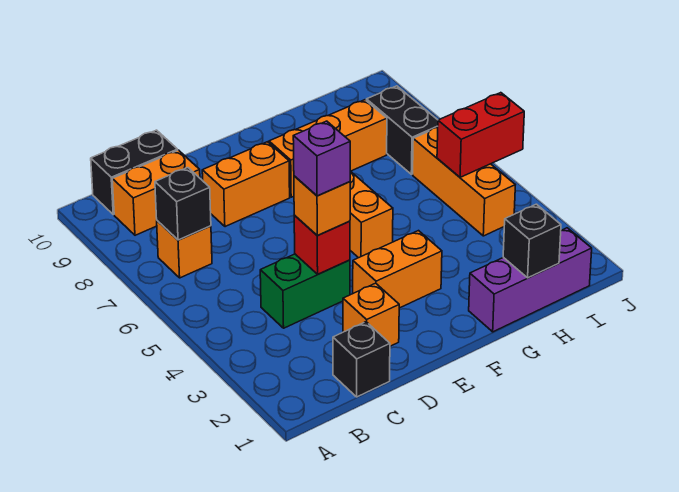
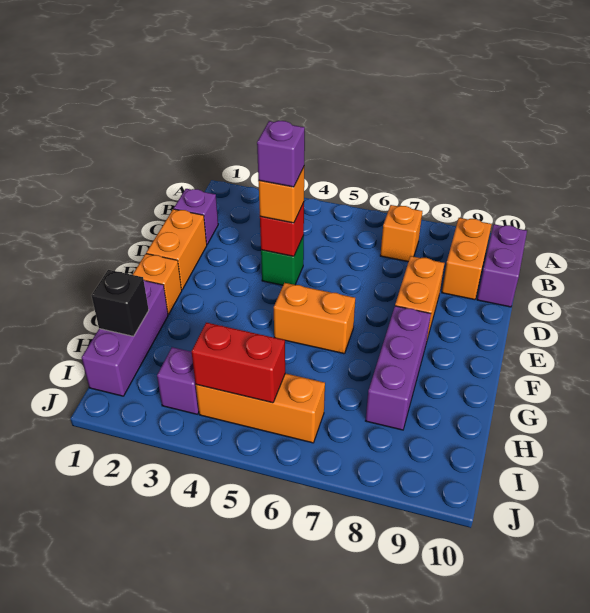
black brick B7 level 2 -> none
black brick B10:C10 level 1 -> purple brick B10:C10 level 1
black brick C1 level 1 -> purple brick C1 level 1
green brick C4:D4 level 1 -> green brick D4 level 1
orange brick D2 level 1 -> orange brick F1 level 1
orange brick E3:F3 level 1 -> orange brick D1:E1 level 1
orange brick F8:H8 level 1 -> purple brick F8:H8 level 1
none -> purple brick I3 level 1
red brick I5:J5 level 2 -> red brick I4:I5 level 2
black brick I7:I8 level 1 -> none

